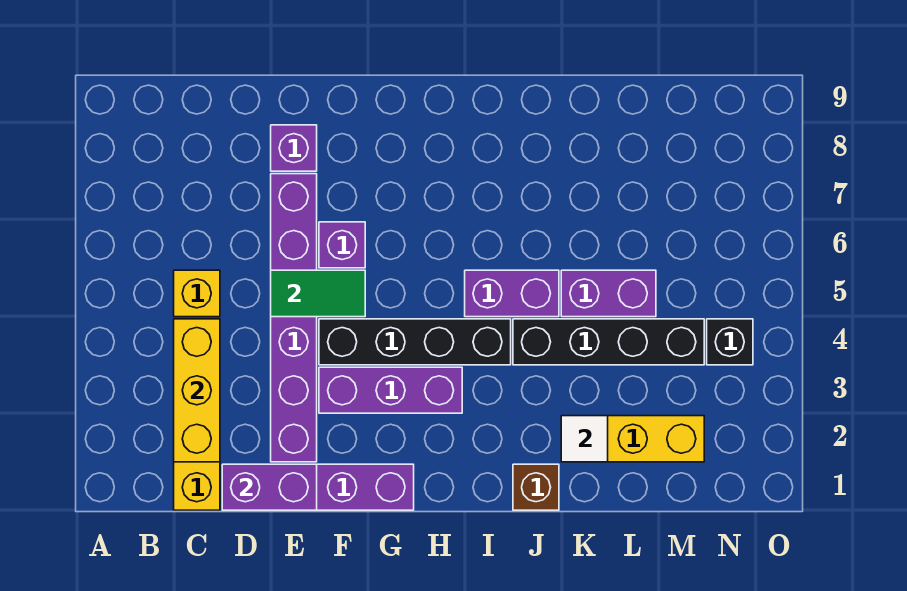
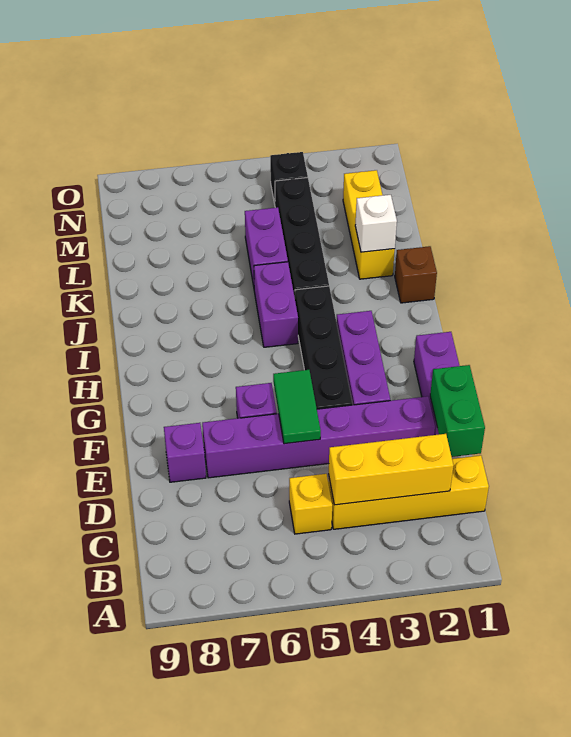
purple brick D1:E1 level 2 -> green brick D1:E1 level 2
white tile K2 level 2 -> white brick K2 level 2

